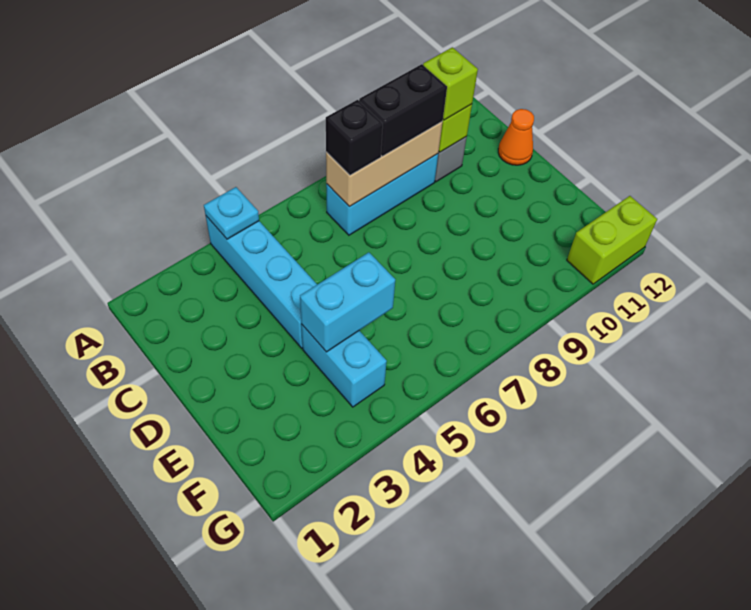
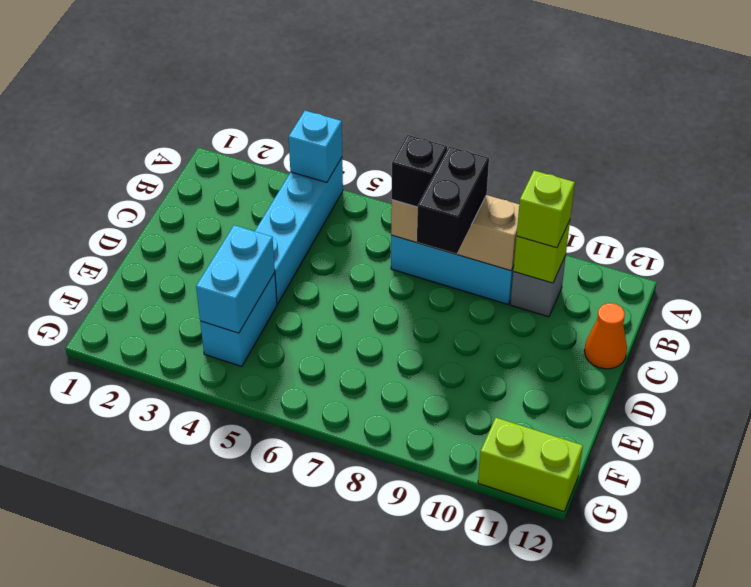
cyan plate A4 level 2 -> cyan brick A4 level 2
black brick B8:B9 level 3 -> black brick B8:C8 level 3
cyan brick E4:E5 level 2 -> cyan brick E4:F4 level 2

